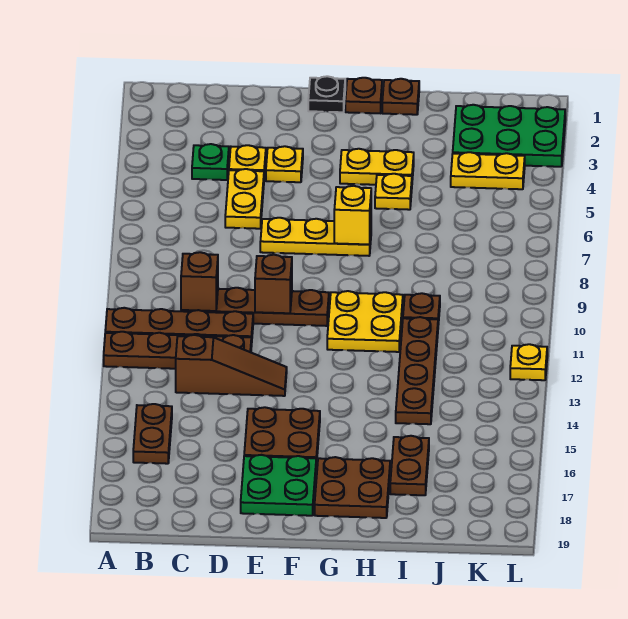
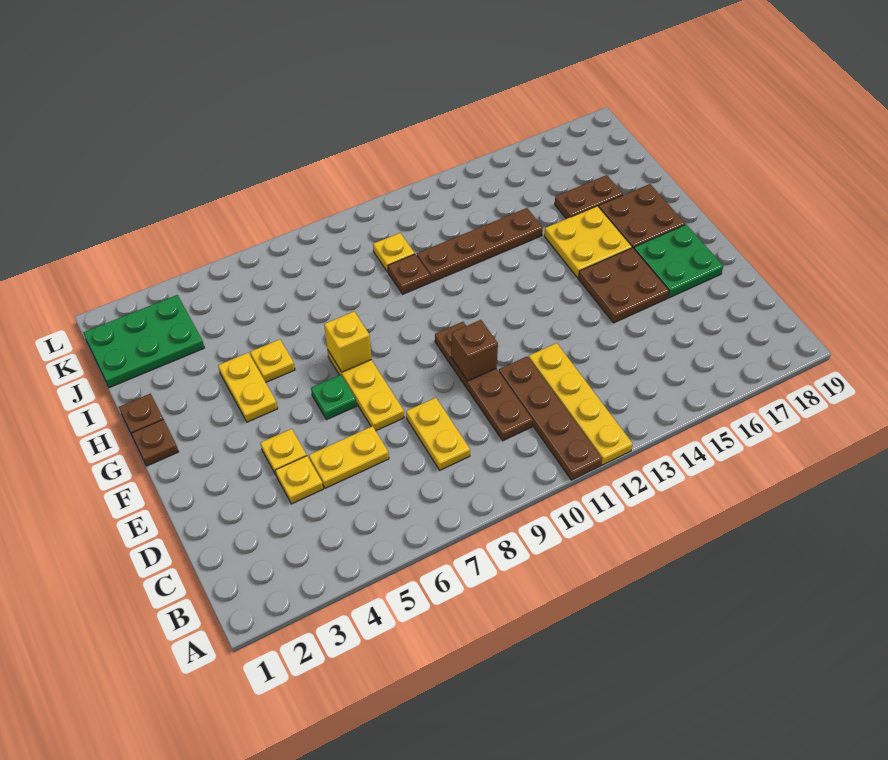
brown plate A12:D12 level 1 -> yellow plate A12:D12 level 1
brown plate B15:B16 level 1 -> none
green plate C4 level 1 -> green plate F6 level 1
brown brick C10 level 2 -> none
brown slope C13:E13 level 1 top C -> none
black plate F1 level 1 -> none
yellow plate G10:H11 level 1 -> yellow plate G15:H16 level 1
green plate J2:L3 level 1 -> green plate J1:K3 level 1
yellow plate J4:K4 level 1 -> yellow plate C8:D8 level 1
yellow plate L12 level 1 -> yellow plate J10 level 1

